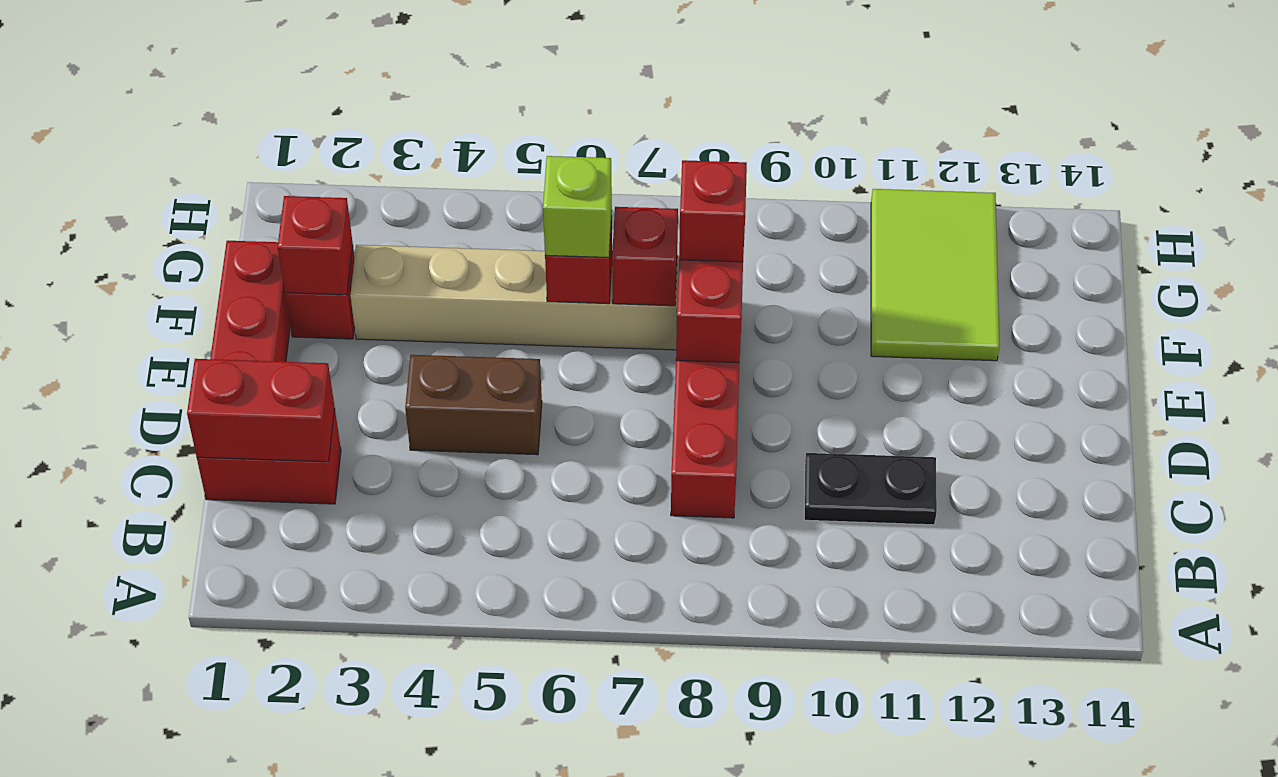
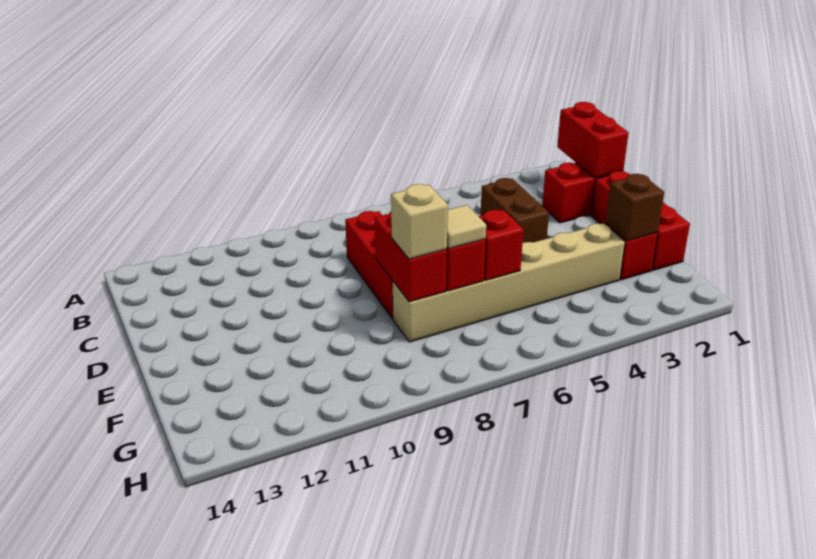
red brick C1:C2 level 2 -> red brick B1:C1 level 2
black plate C10:C11 level 1 -> none
brown brick D4:D5 level 1 -> brown brick C4:D4 level 1
red brick F2 level 2 -> brown brick F2 level 2
lime brick F6 level 3 -> none
none -> tan tile F7 level 3
red brick F8 level 3 -> tan brick F8 level 3
lime tile F11:H12 level 1 -> none

